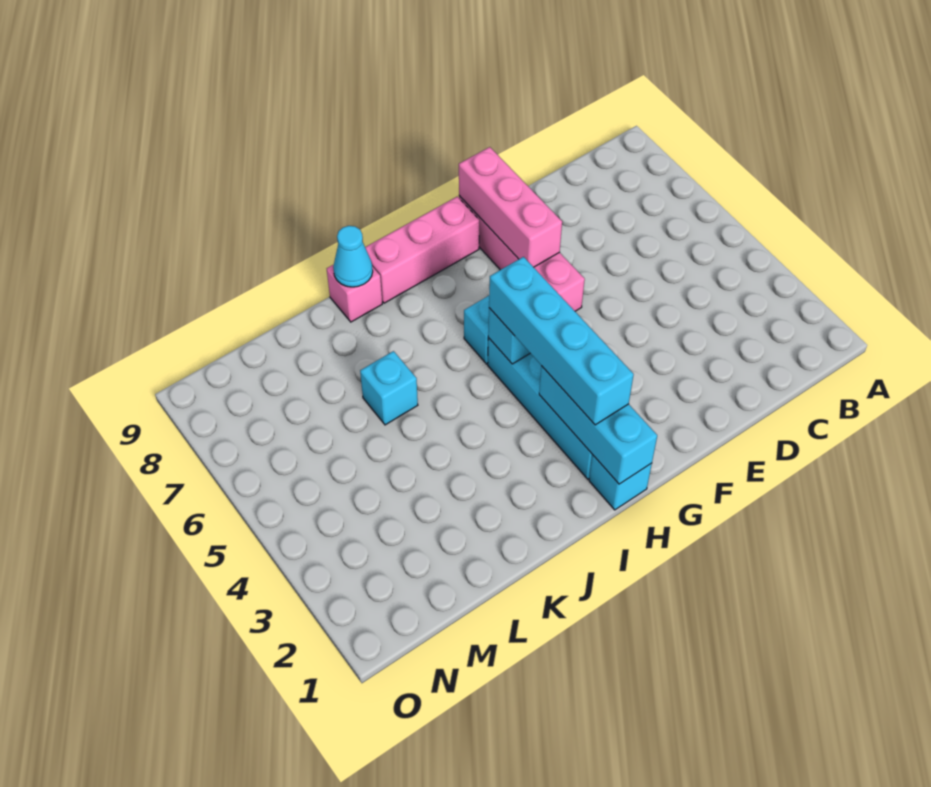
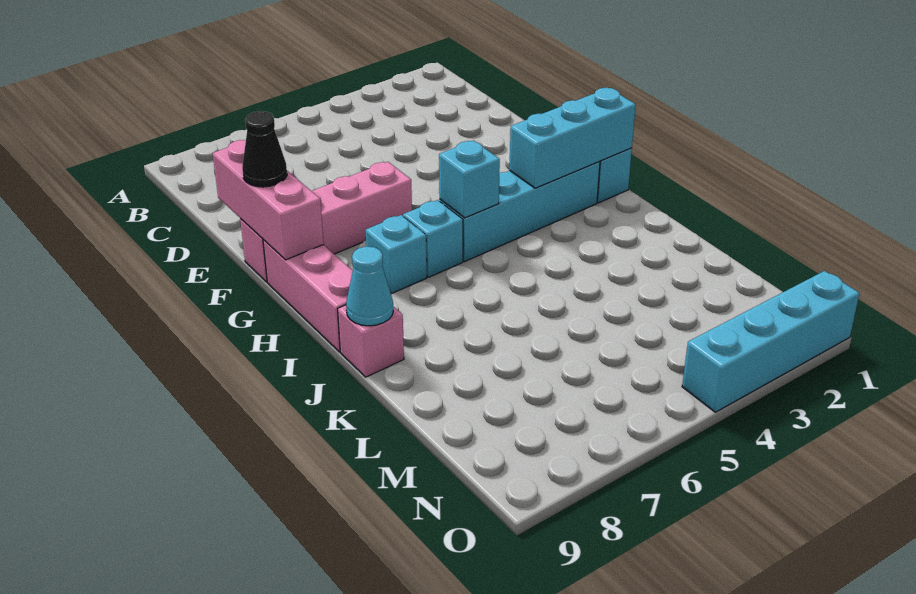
pink brick F7:F9 level 2 -> pink brick E9:G9 level 2
none -> black cone F9 level 3
cyan brick H2:H5 level 3 -> cyan brick O1:O4 level 1
cyan brick K6 level 1 -> cyan brick H7 level 1

